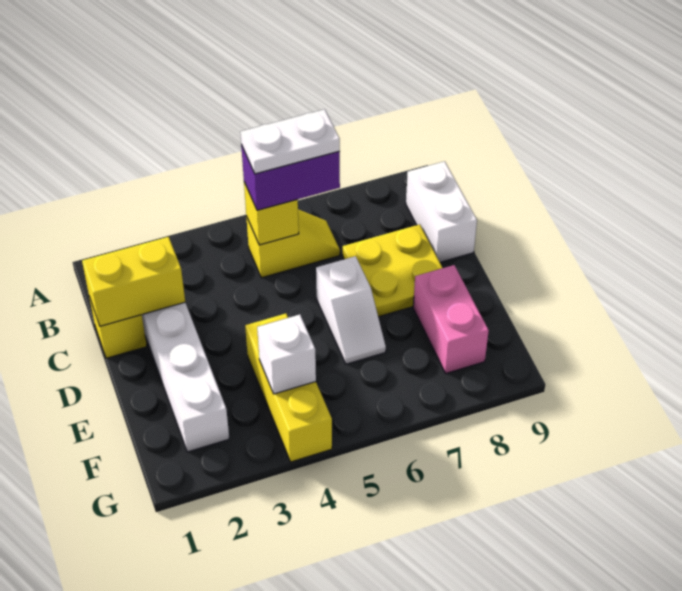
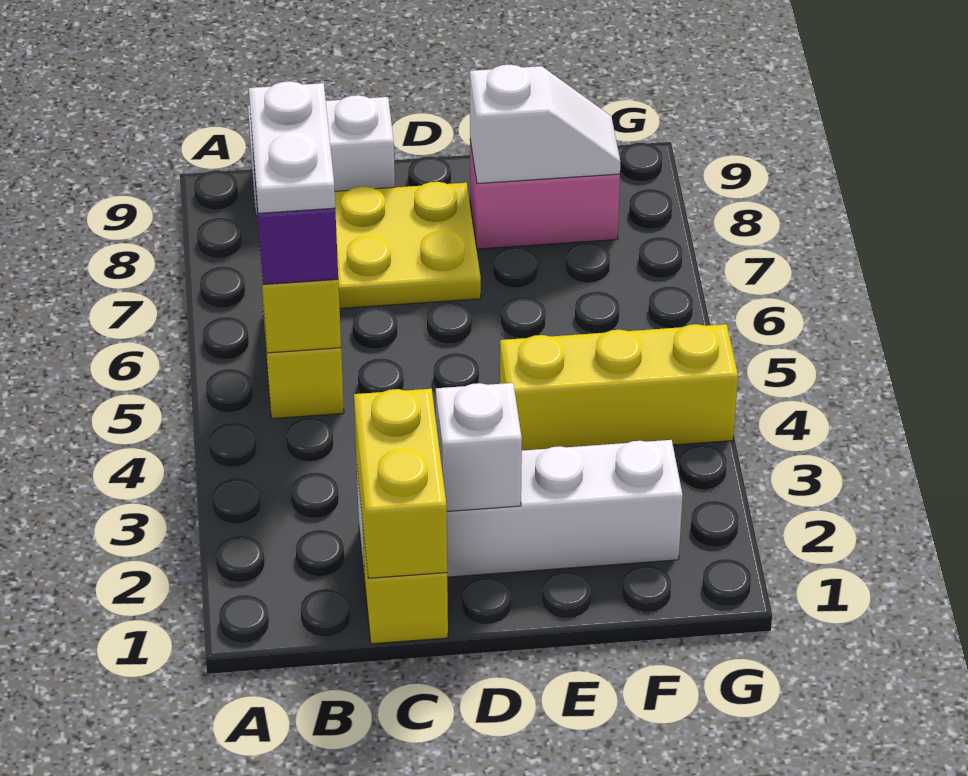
white slope D6:E6 level 1 top D -> white slope E8:F8 level 2 top E
white brick F4 level 2 -> white brick D2 level 2

